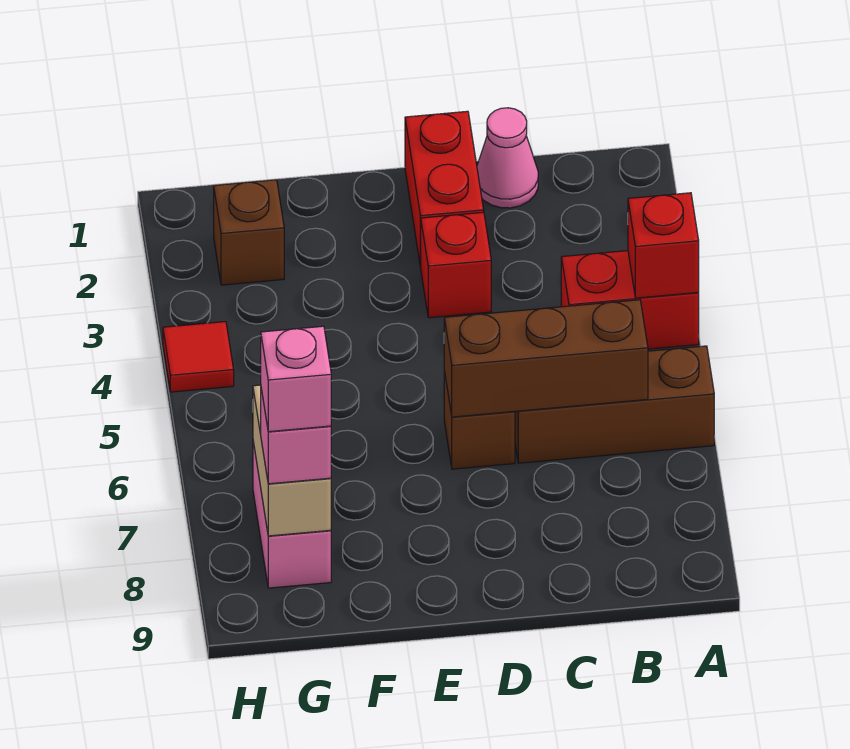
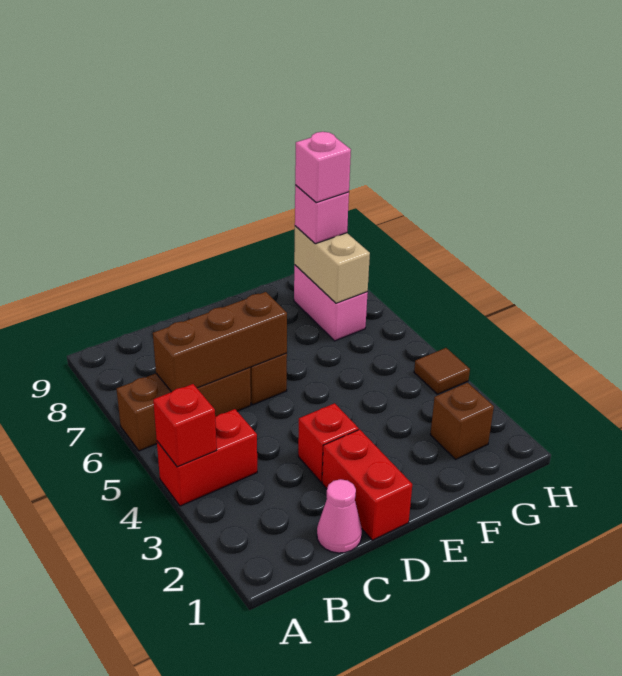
red tile H4 level 1 -> brown tile H4 level 1

